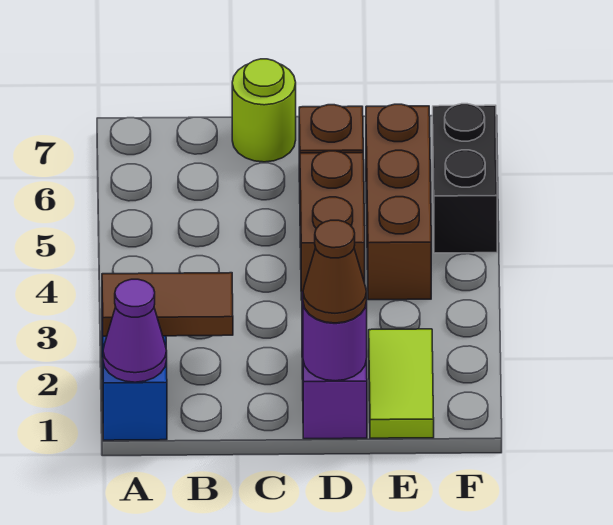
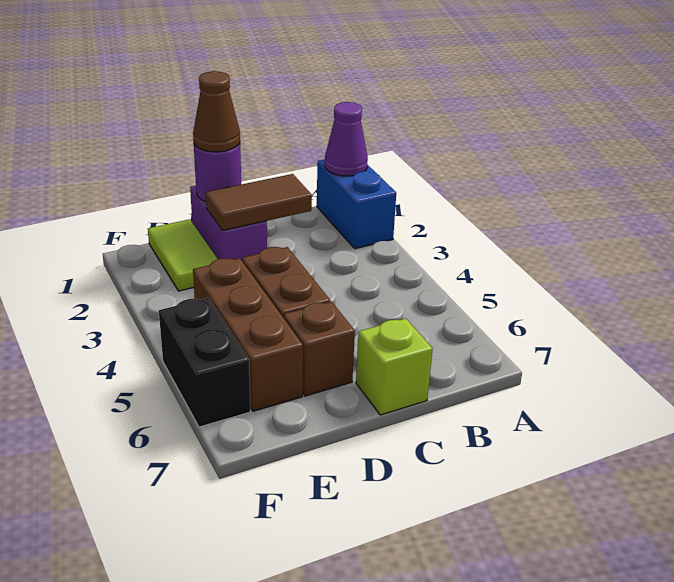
brown tile A2:B2 level 2 -> brown tile C2:D2 level 2
lime round brick C7 level 1 -> lime brick C7 level 1

